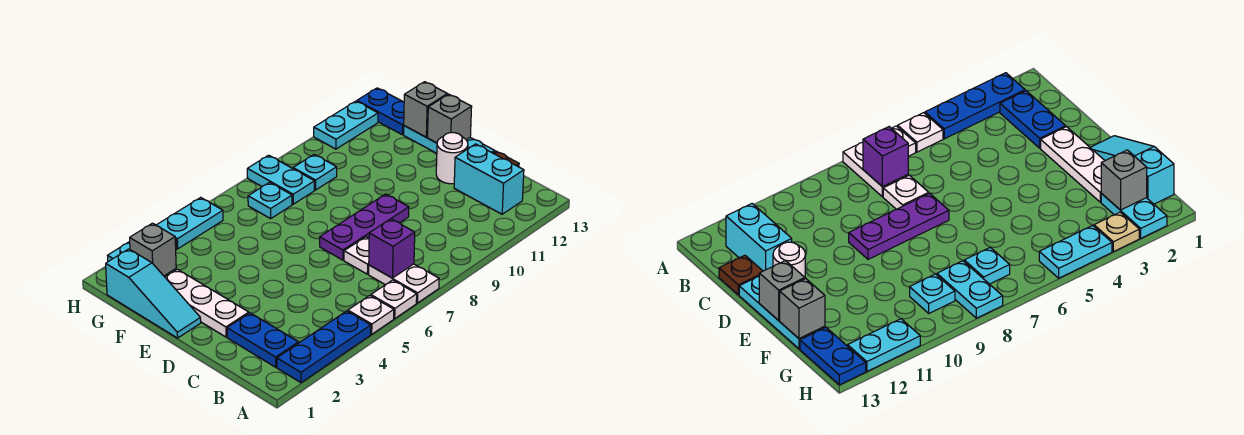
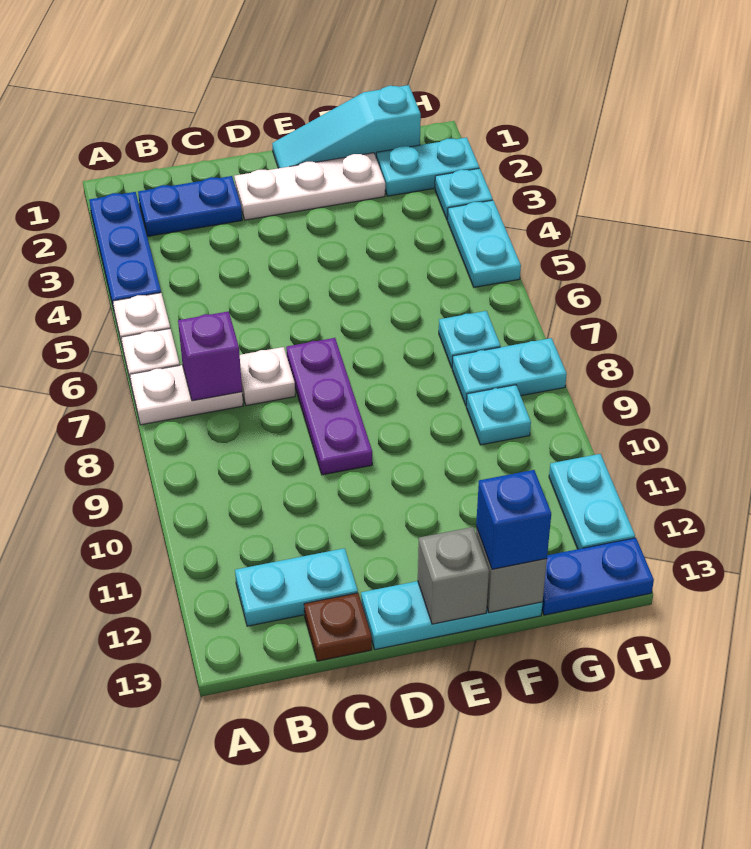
cyan brick B12:C12 level 1 -> cyan plate B12:C12 level 1
white round brick D12 level 1 -> none
none -> blue brick F13 level 3
grey brick G2 level 2 -> none
tan plate H3 level 1 -> cyan plate H3 level 1

